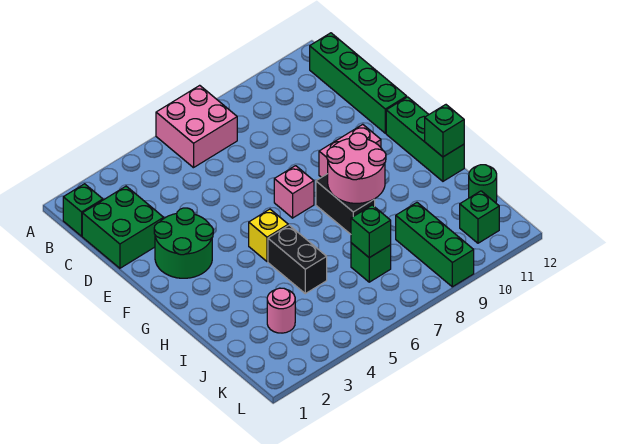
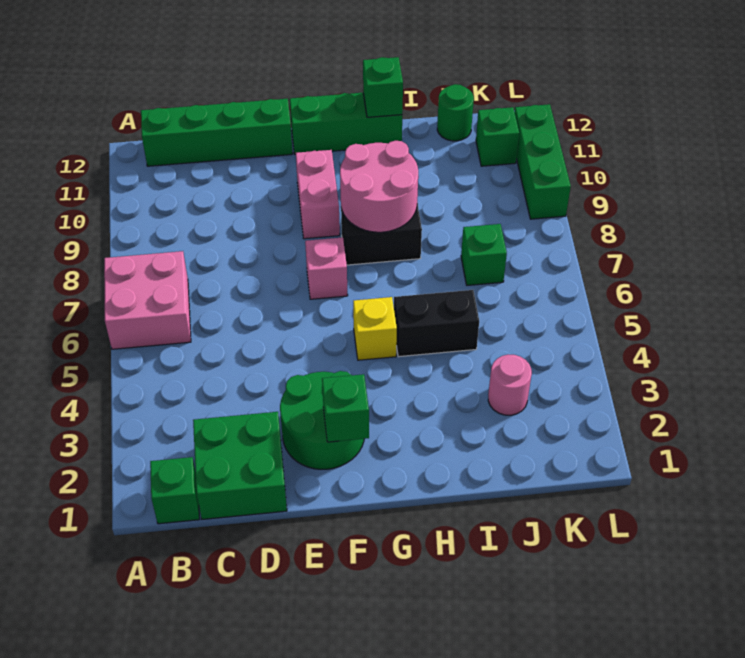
green brick J7 level 2 -> green brick F2 level 2
green brick J9:L9 level 1 -> green brick L9:L11 level 1

